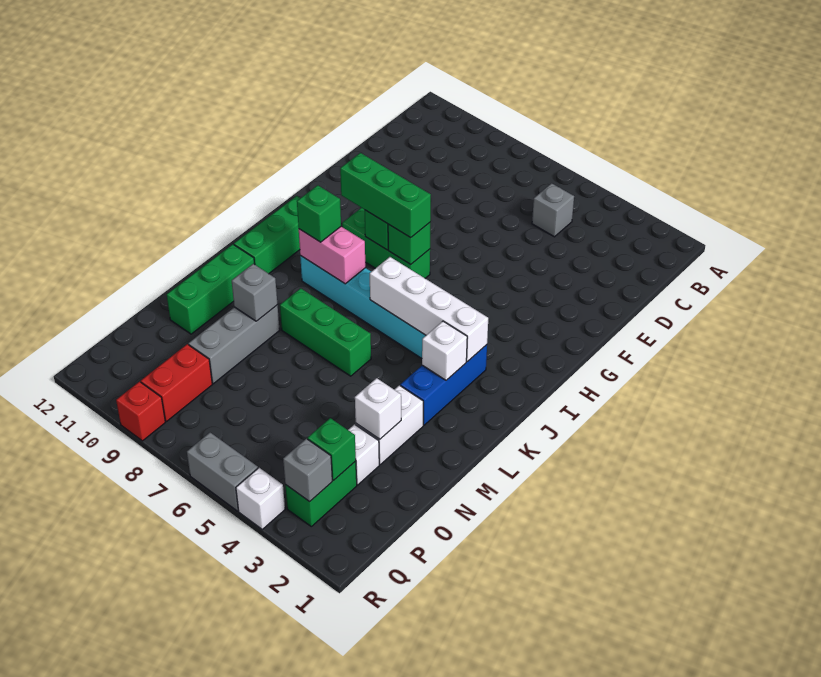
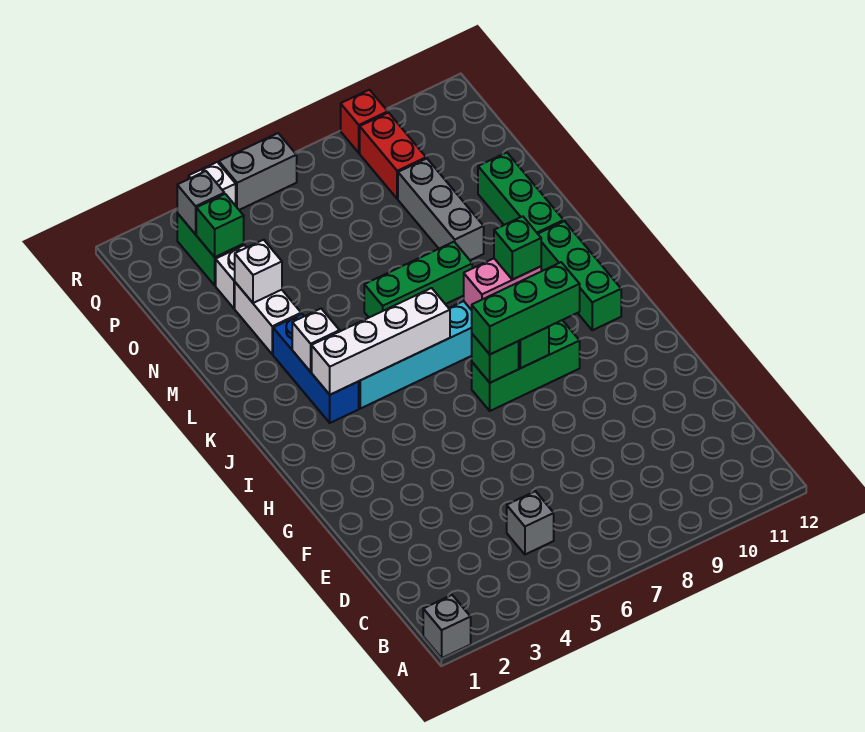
grey brick M9 level 2 -> grey brick A1 level 1

